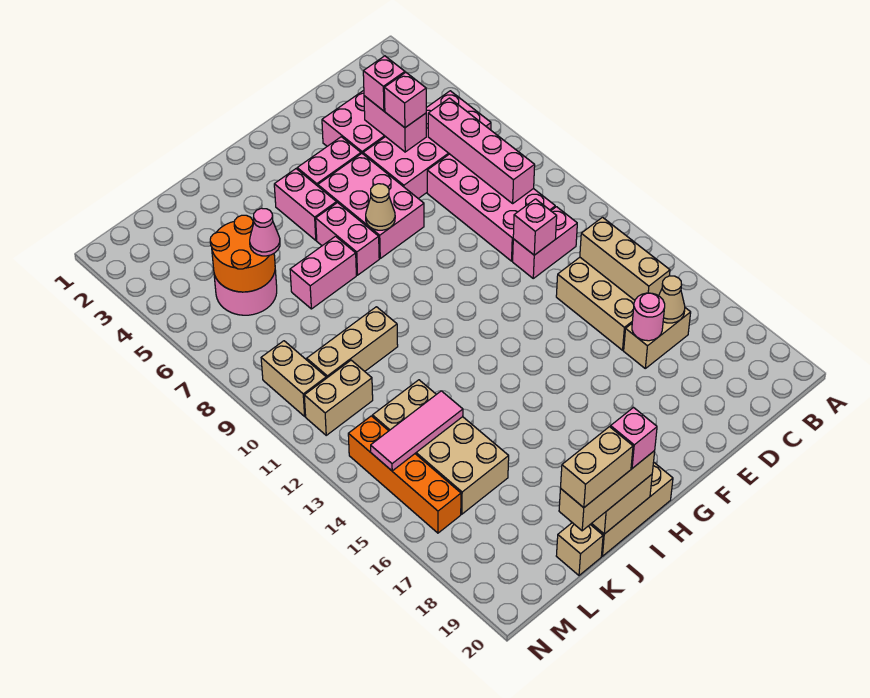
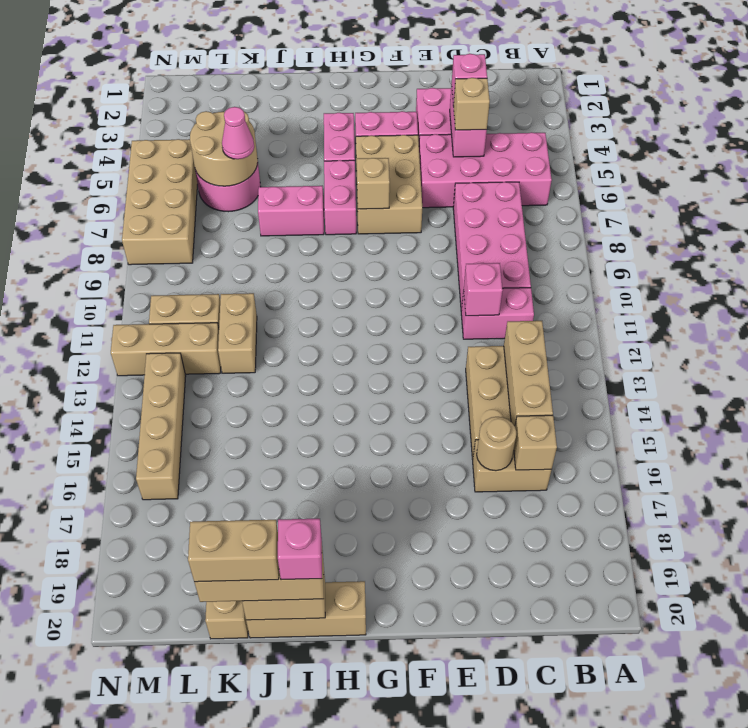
pink brick C6:C9 level 2 -> none
tan cone C16 level 2 -> tan brick C16 level 2
pink brick D5 level 3 -> tan brick D5 level 3
pink round brick D16 level 2 -> tan round brick D16 level 2
pink brick F5:G7 level 1 -> tan brick F5:G7 level 1
tan cone G7 level 2 -> tan brick G7 level 2
tan brick J10:L10 level 1 -> tan brick L12:N12 level 1
orange round brick K5:L6 level 2 -> tan round brick K5:L6 level 2
tan brick K13:L16 level 1 -> tan brick M5:N8 level 1
pink tile K14:M14 level 2 -> none
tan brick M9:M10 level 1 -> tan brick K11:K12 level 1
orange brick M13:M16 level 1 -> tan brick M13:M16 level 1

